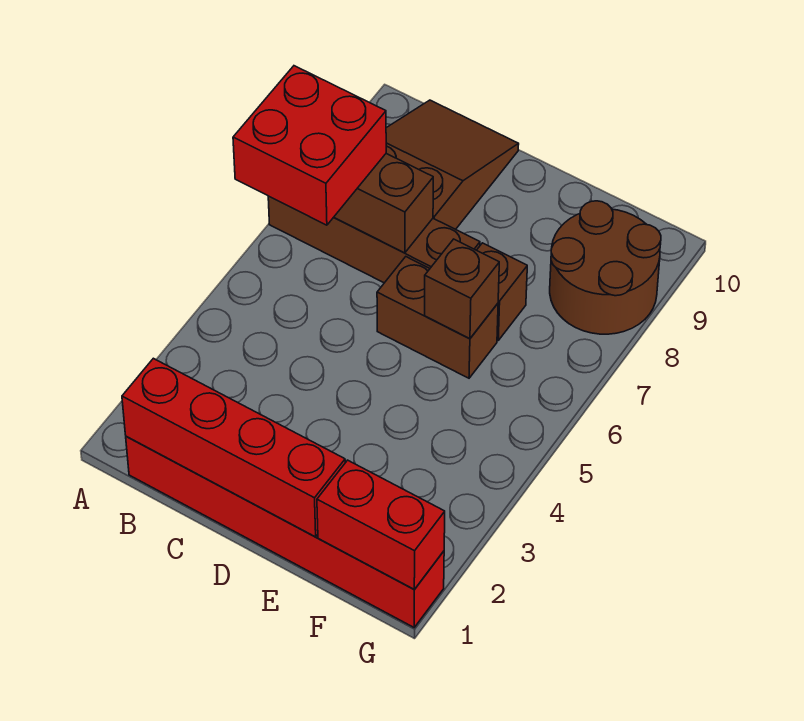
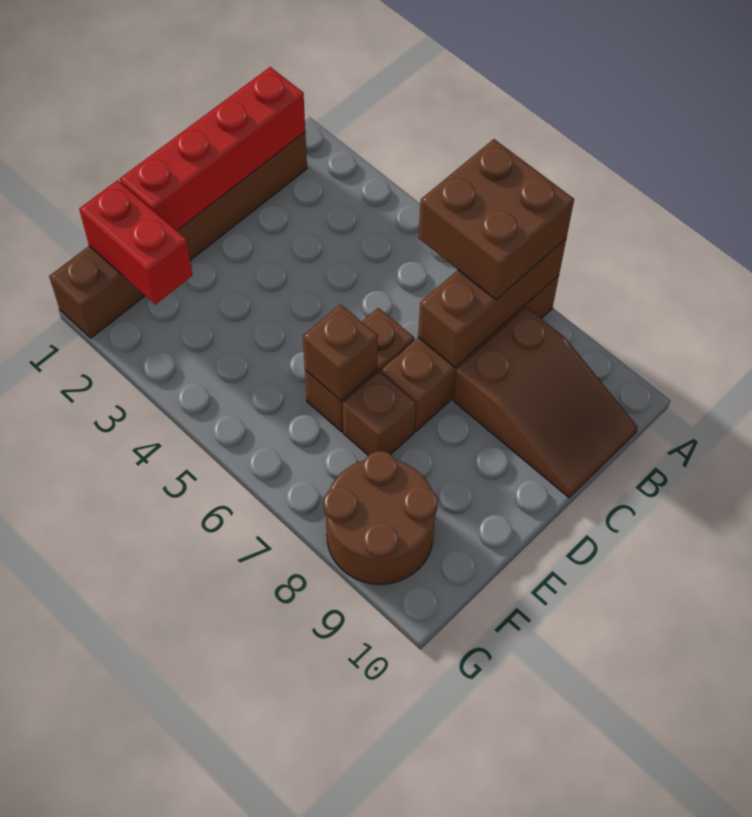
red brick A6:B7 level 3 -> brown brick A6:B7 level 3
red brick B1:G1 level 1 -> brown brick B1:G1 level 1
red brick F1:G1 level 2 -> red brick F1:F2 level 2

